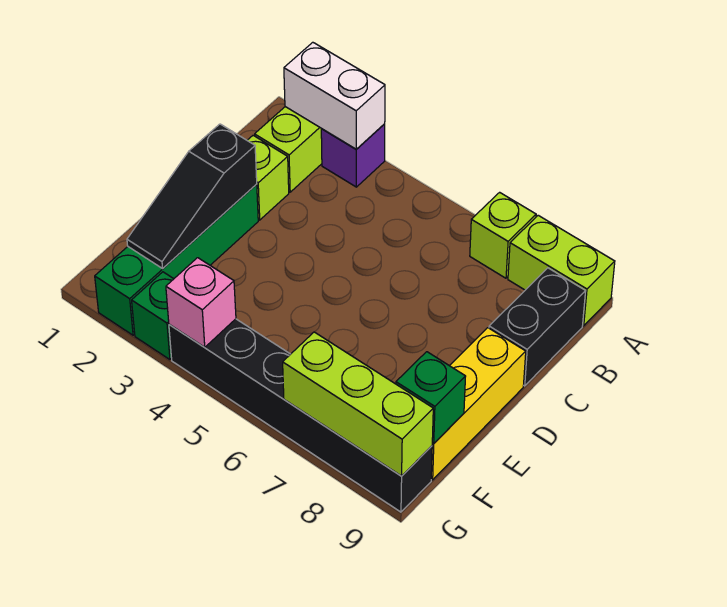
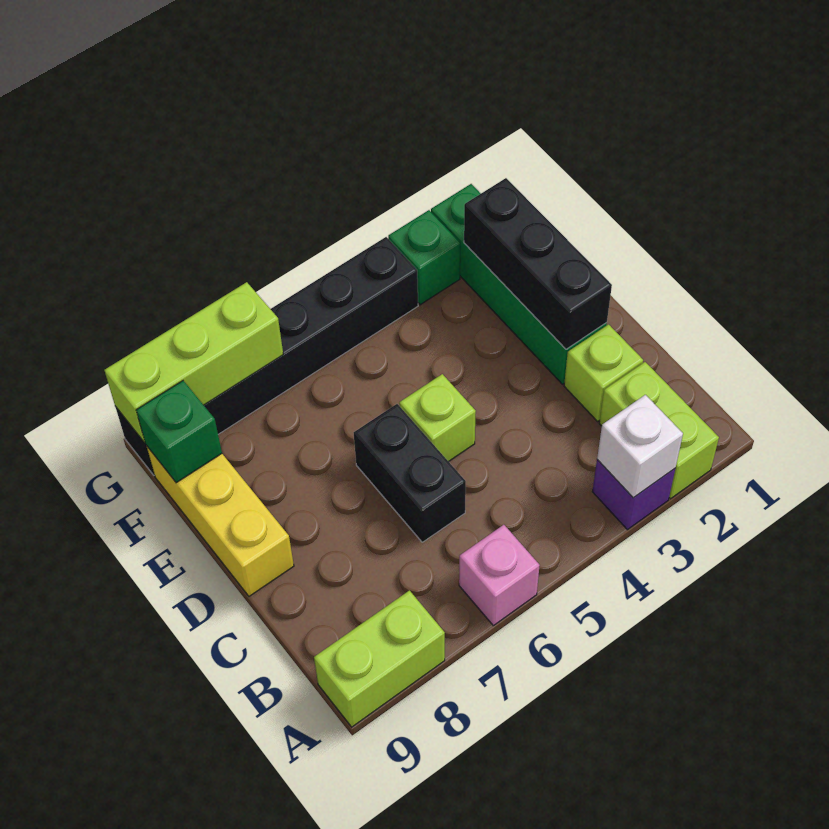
white brick A2:A3 level 2 -> white brick A3 level 2
lime brick A7 level 1 -> lime brick D5 level 1
black brick B9:C9 level 1 -> black brick C6:D6 level 1
black slope D2:F2 level 2 top D -> black brick D2:F2 level 2
pink brick G4 level 2 -> pink brick A6 level 1

